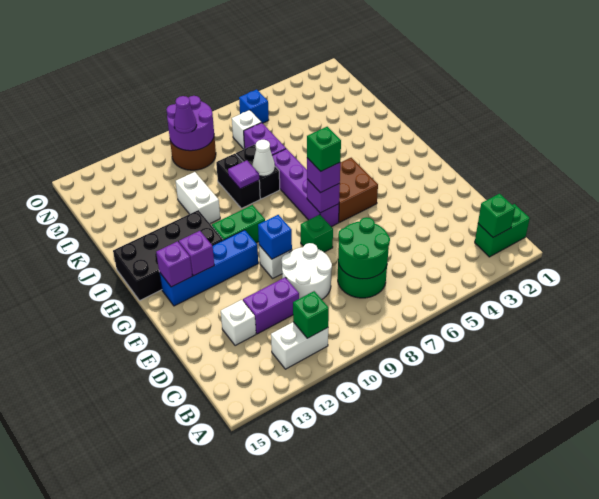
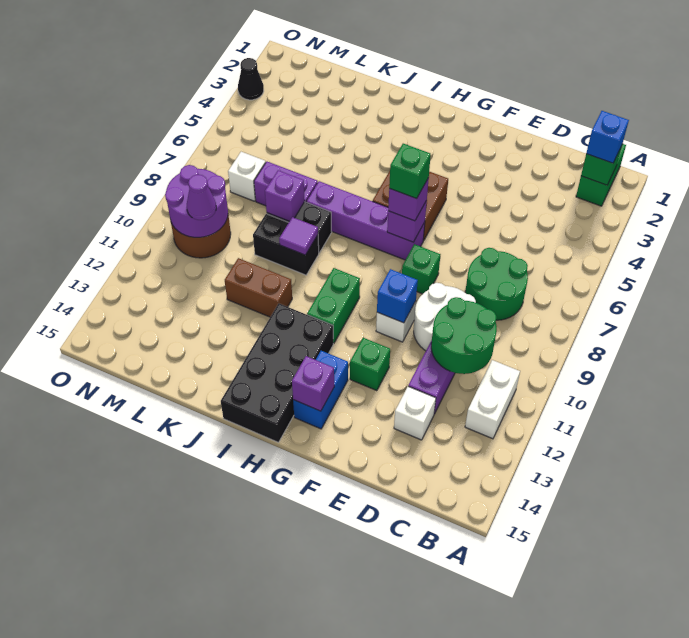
green brick B11 level 2 -> green brick F12 level 1
green round brick C7:D8 level 2 -> green round brick C10:D11 level 2
blue brick G11:G14 level 1 -> blue brick G13:G14 level 1
purple brick G13 level 2 -> purple brick K8 level 2
white cone J8 level 2 -> none
white brick J11:K11 level 1 -> brown brick J11:K11 level 1
blue brick N6 level 1 -> blue brick B2 level 3
none -> black cone O3 level 1

